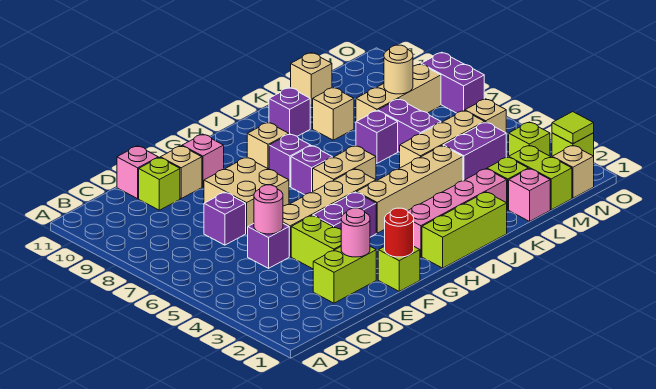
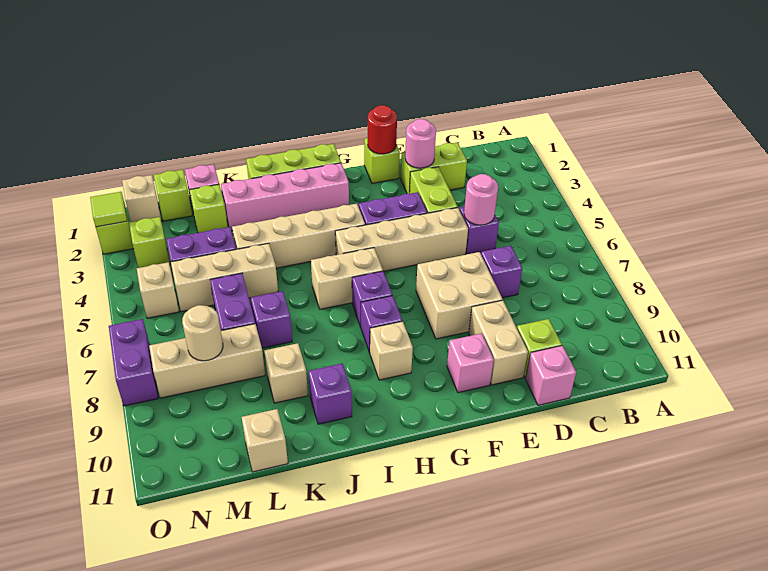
tan brick E10 level 1 -> tan brick E9:E10 level 1
lime brick M1:M2 level 1 -> lime brick M1 level 1

